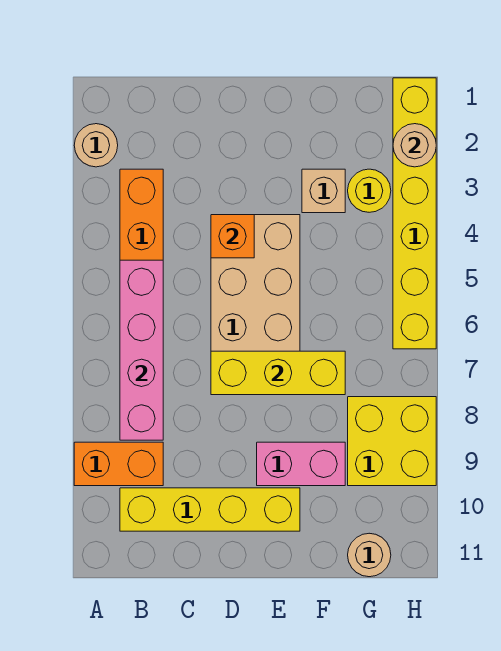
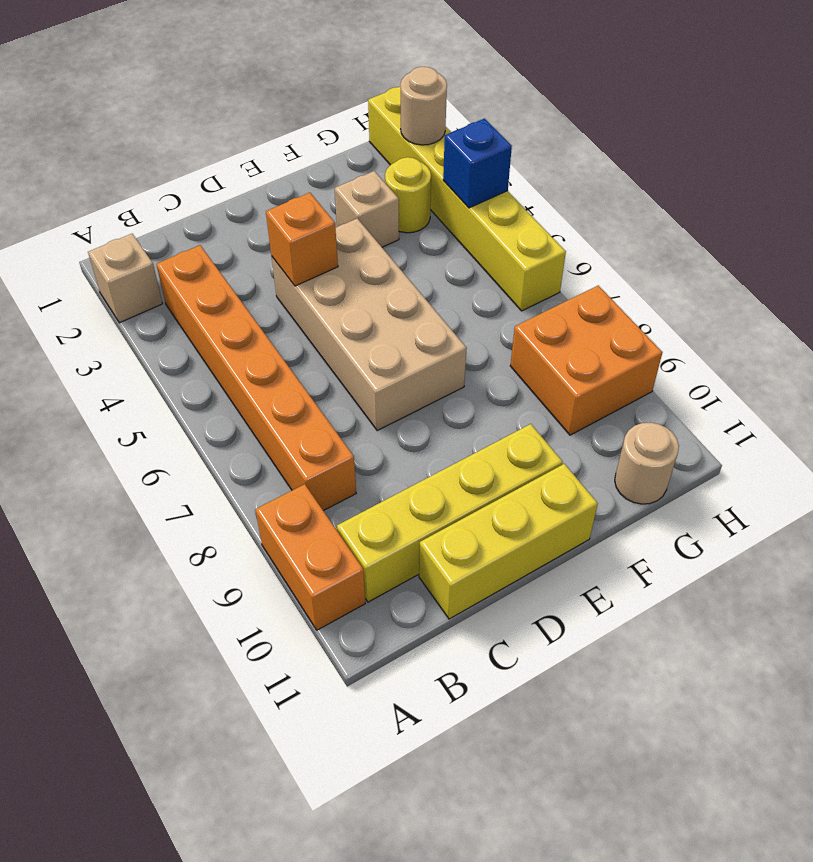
tan round brick A2 level 1 -> tan brick A2 level 1
orange brick A9:B9 level 1 -> orange brick A9:A10 level 1
pink brick B5:B8 level 2 -> none
yellow brick D7:F7 level 2 -> yellow brick C11:E11 level 1
pink brick E9:F9 level 1 -> none
yellow brick G8:H9 level 1 -> orange brick G8:H9 level 1
none -> blue brick H4 level 2

